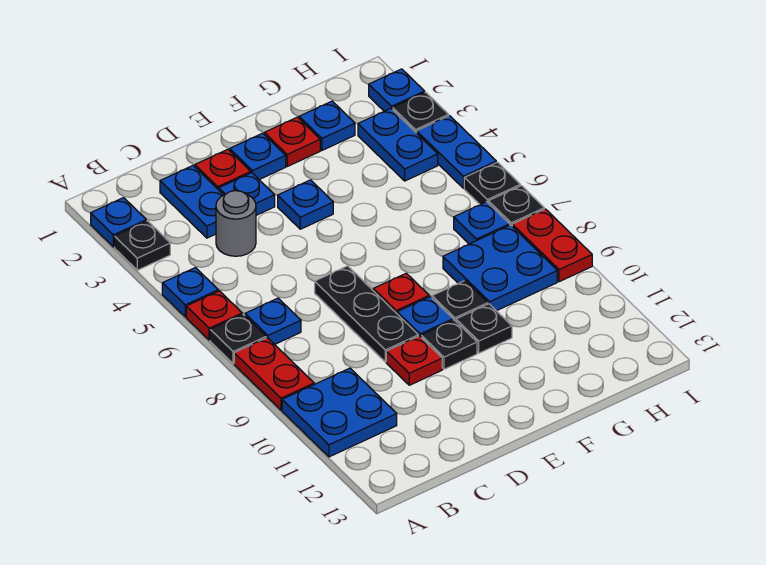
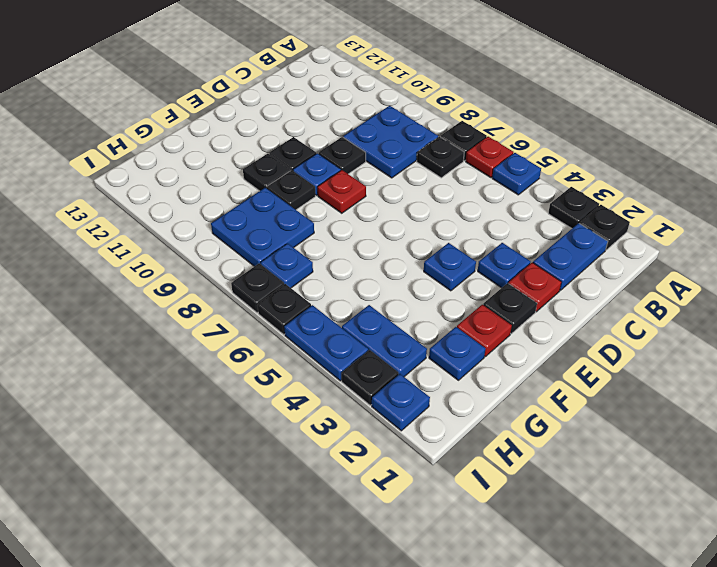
blue plate A2 level 1 -> black plate A2 level 1
red plate A8:A9 level 1 -> none
blue plate A10:B11 level 1 -> blue plate B8:C9 level 1
blue plate B7 level 1 -> black plate B7 level 1
blue plate C2:C3 level 1 -> blue plate B2:C2 level 1
grey round brick C4 level 1 -> none
black plate D7:D9 level 1 -> black plate D9 level 1
red plate D10 level 1 -> none
blue plate E2 level 1 -> black plate E2 level 1
red plate I8:I9 level 1 -> none

